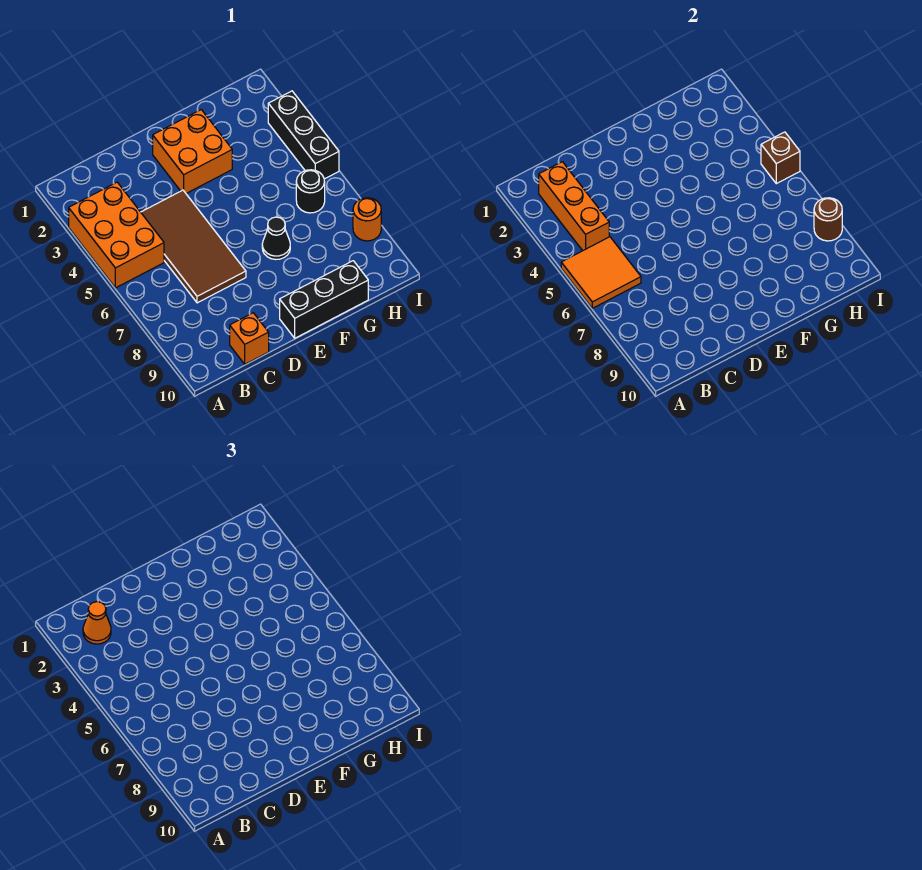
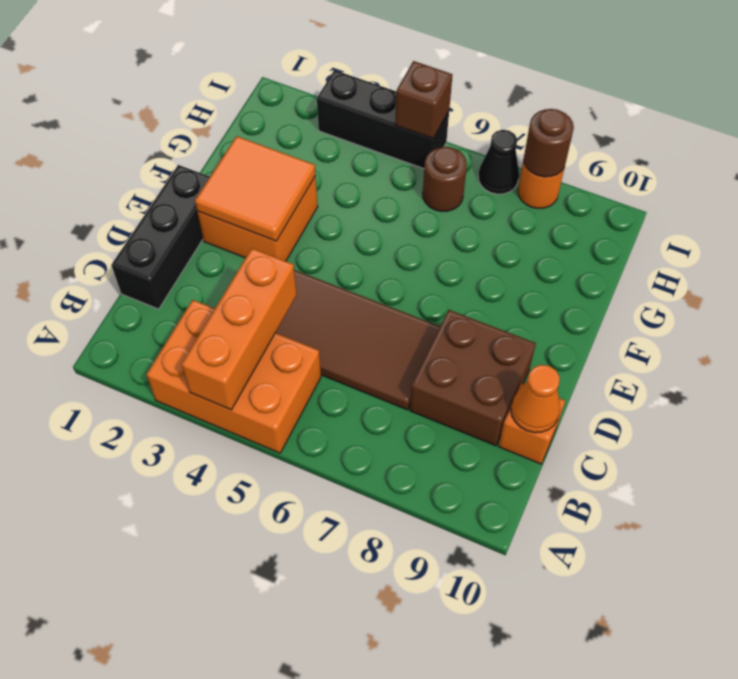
orange tile A5:B6 level 2 -> orange tile E2:F3 level 2
orange brick B2:B4 level 2 -> orange brick A4:C4 level 2
orange cone B2 level 3 -> orange cone C10 level 2
none -> brown brick C8:D9 level 1
black brick E10:G10 level 1 -> black brick C1:E1 level 1
black cone F7 level 1 -> black cone I7 level 1
black round brick H6 level 1 -> brown round brick H6 level 1

